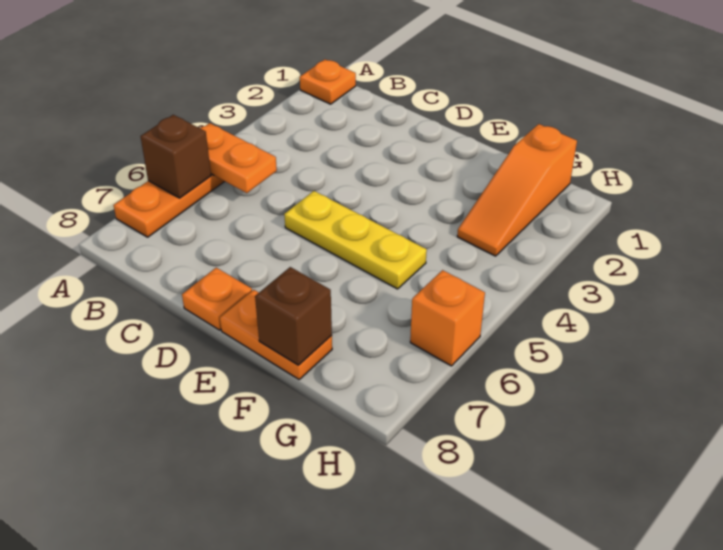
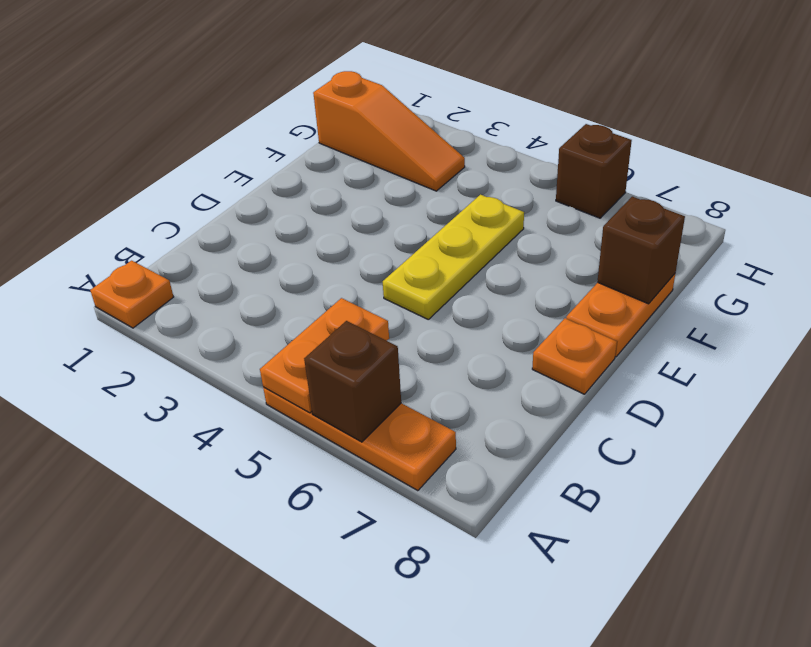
orange brick H6 level 1 -> brown brick H6 level 1

